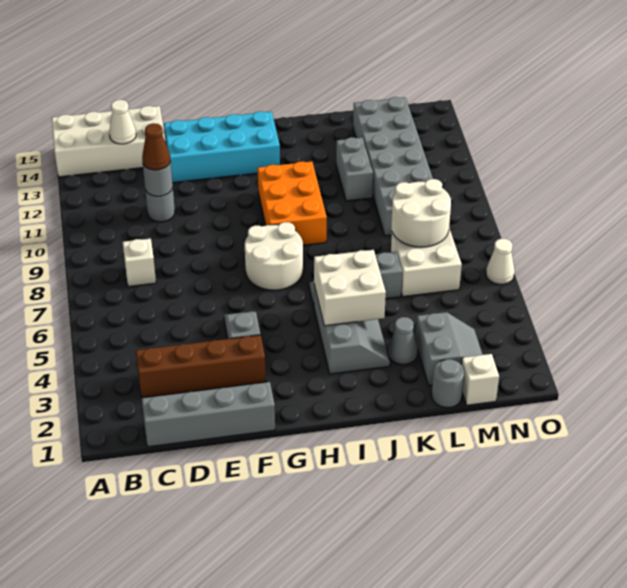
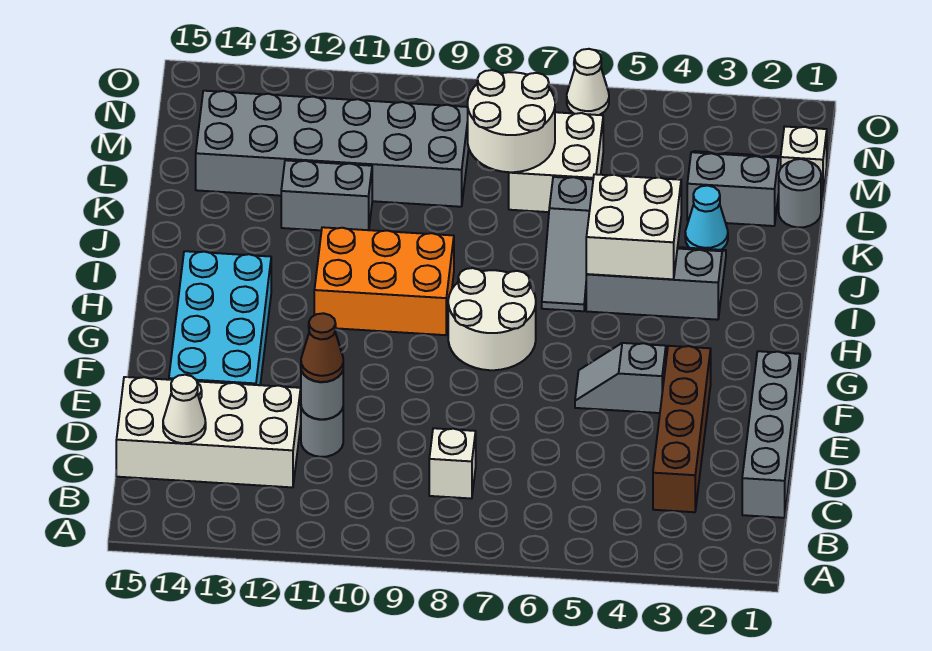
white brick A14:D15 level 1 -> white brick C12:D15 level 1
grey cone K3 level 1 -> cyan cone K3 level 1

